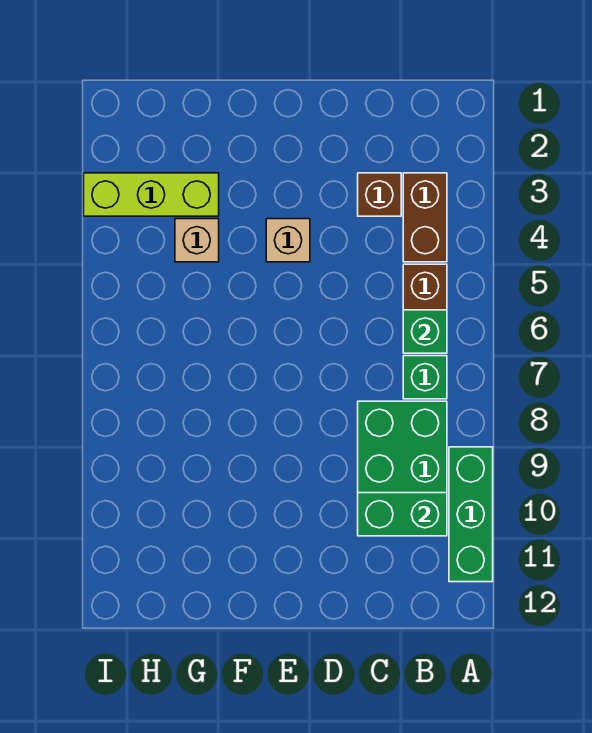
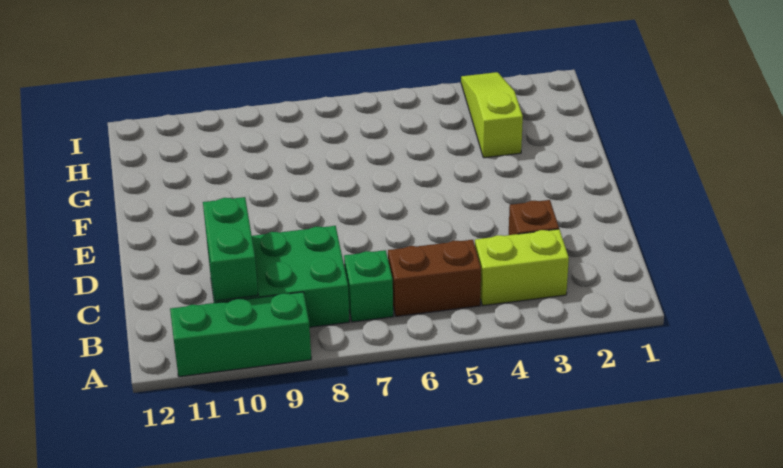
brown brick B3:B4 level 1 -> lime brick B3:B4 level 1
green brick B6 level 2 -> none
tan brick E4 level 1 -> none
lime brick G3:I3 level 1 -> lime slope G3:I3 level 1 top G
tan brick G4 level 1 -> none

